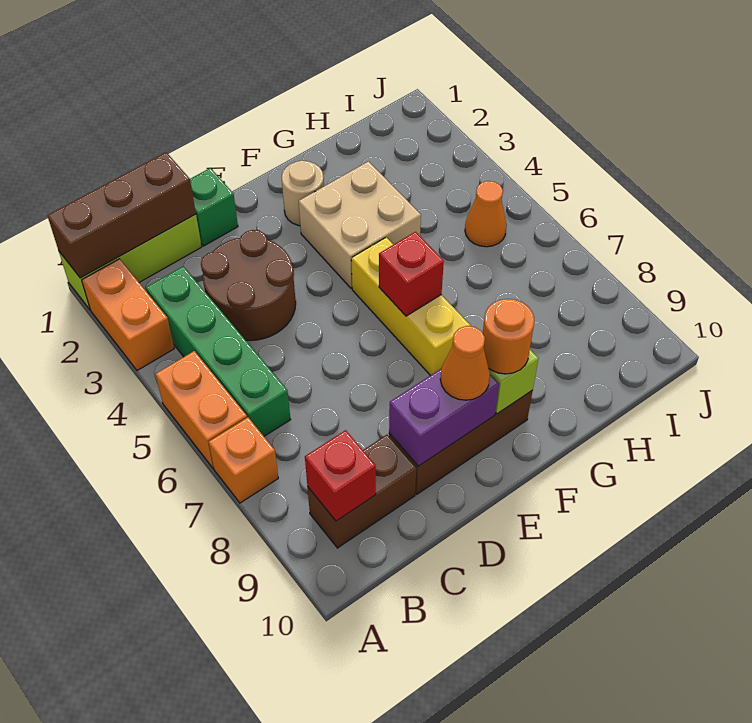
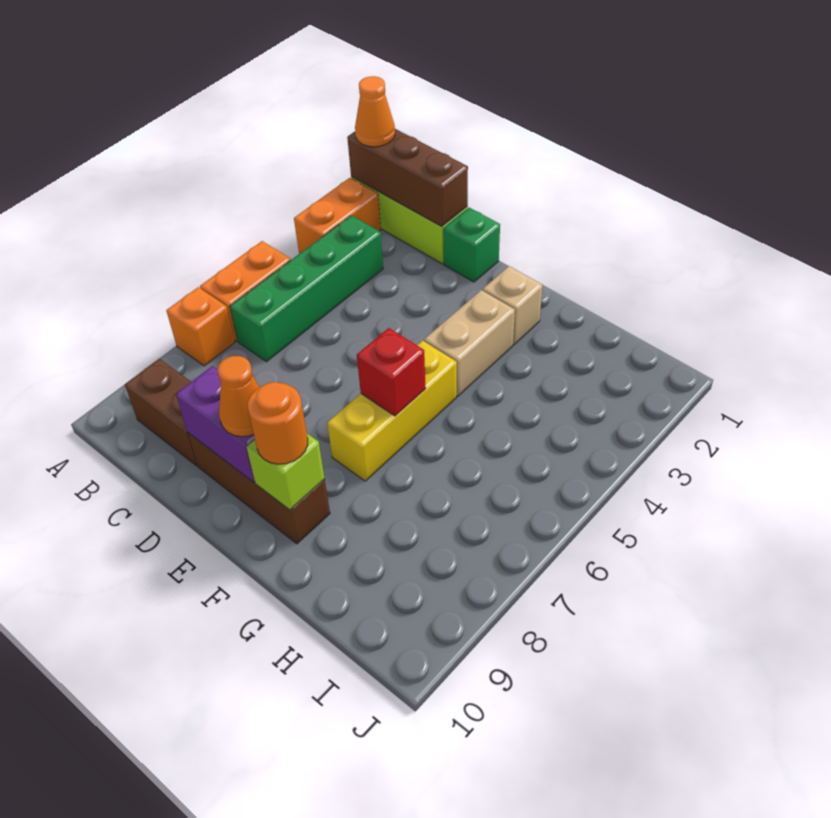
red brick B9 level 2 -> none
brown round brick C3:D4 level 1 -> none
tan round brick F2 level 1 -> tan brick F2 level 1
tan brick F3:G4 level 1 -> tan brick F3:F4 level 1
orange cone I5 level 1 -> orange cone A1 level 3

